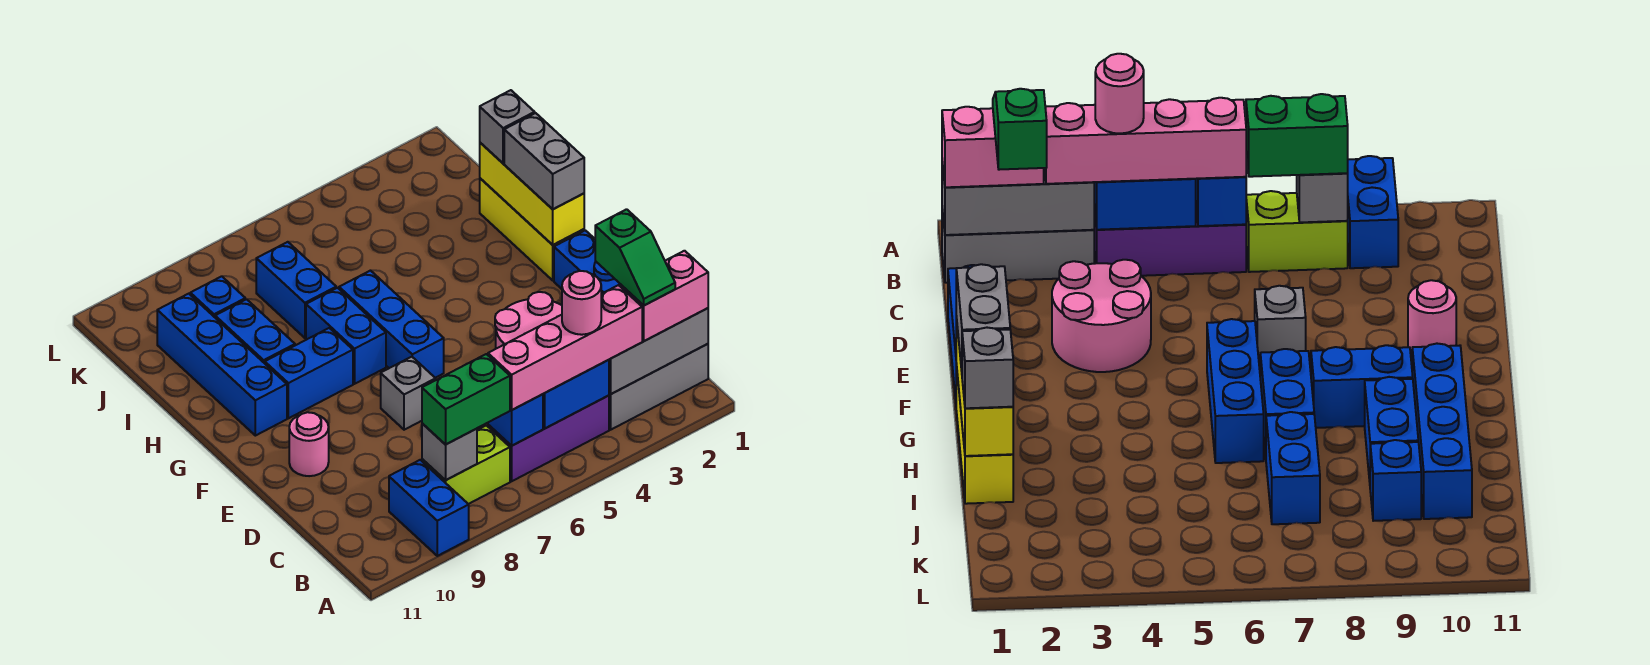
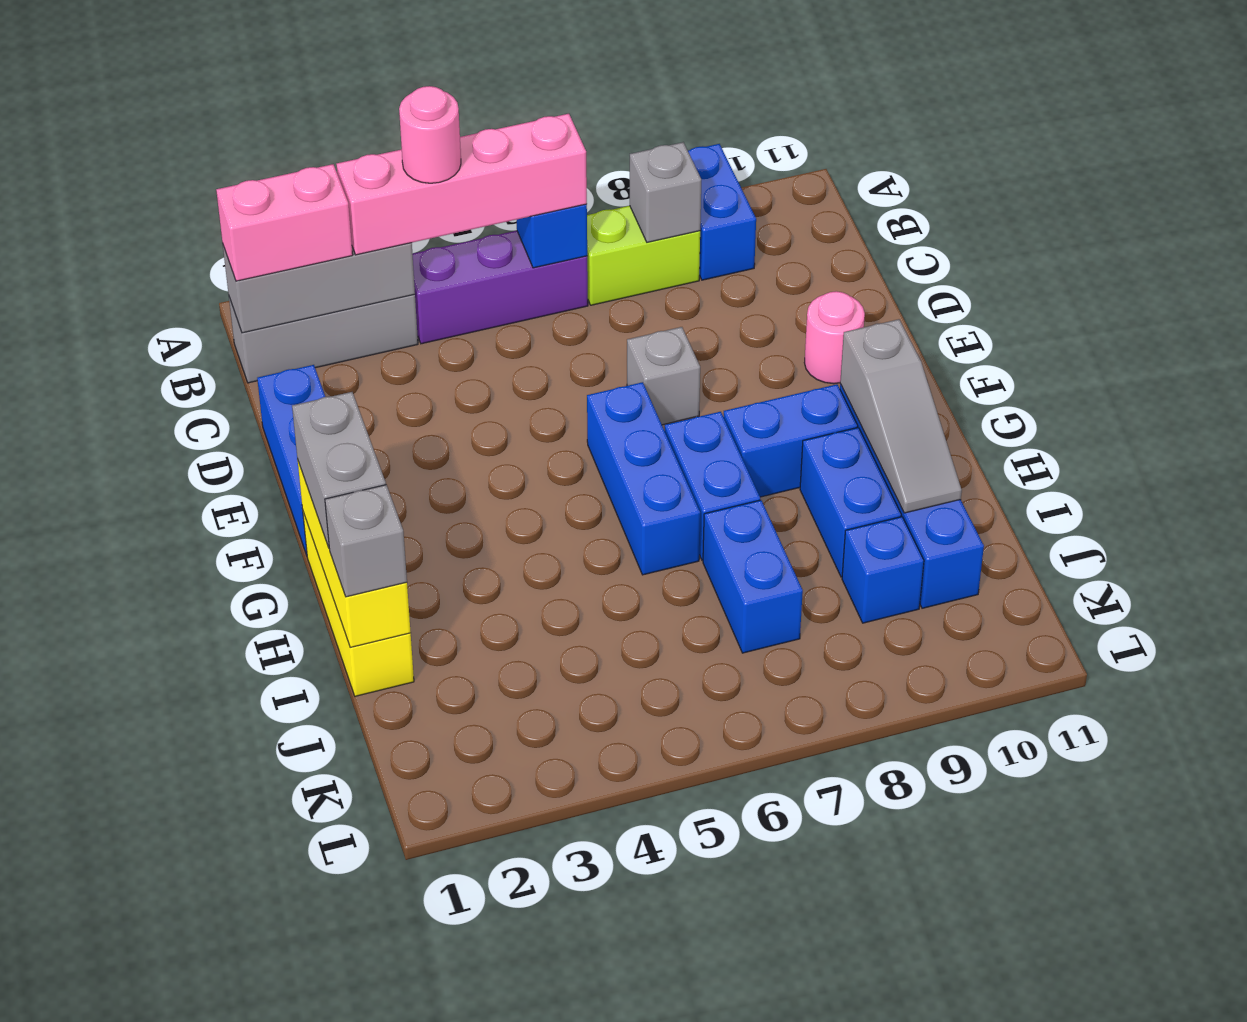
green slope B2:C2 level 4 top C -> none
blue brick B4:B5 level 2 -> none
green brick B7:B8 level 3 -> none
pink round brick D3:E4 level 1 -> none
none -> grey slope G10:I10 level 2 top G

